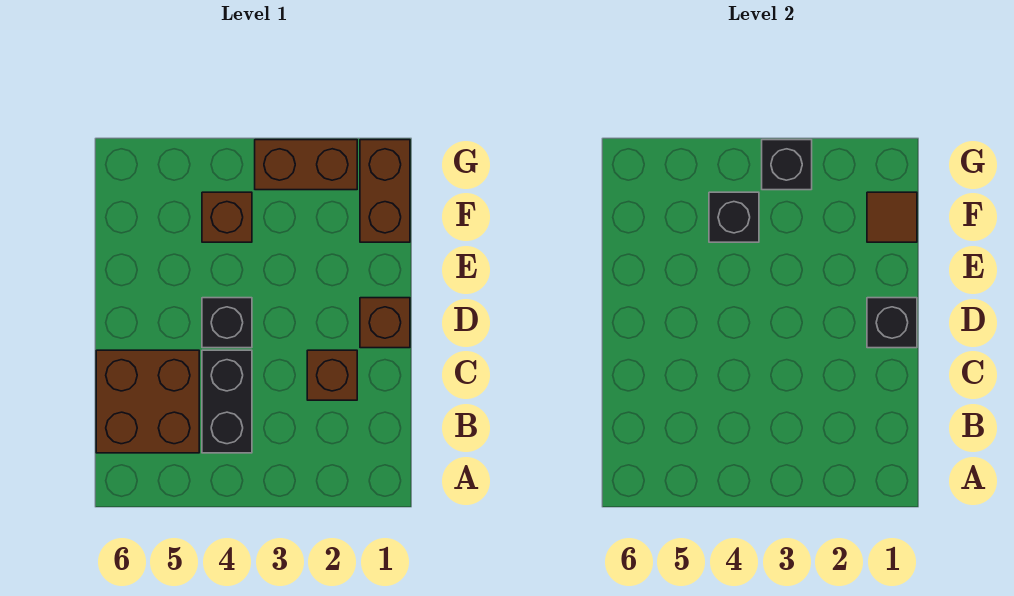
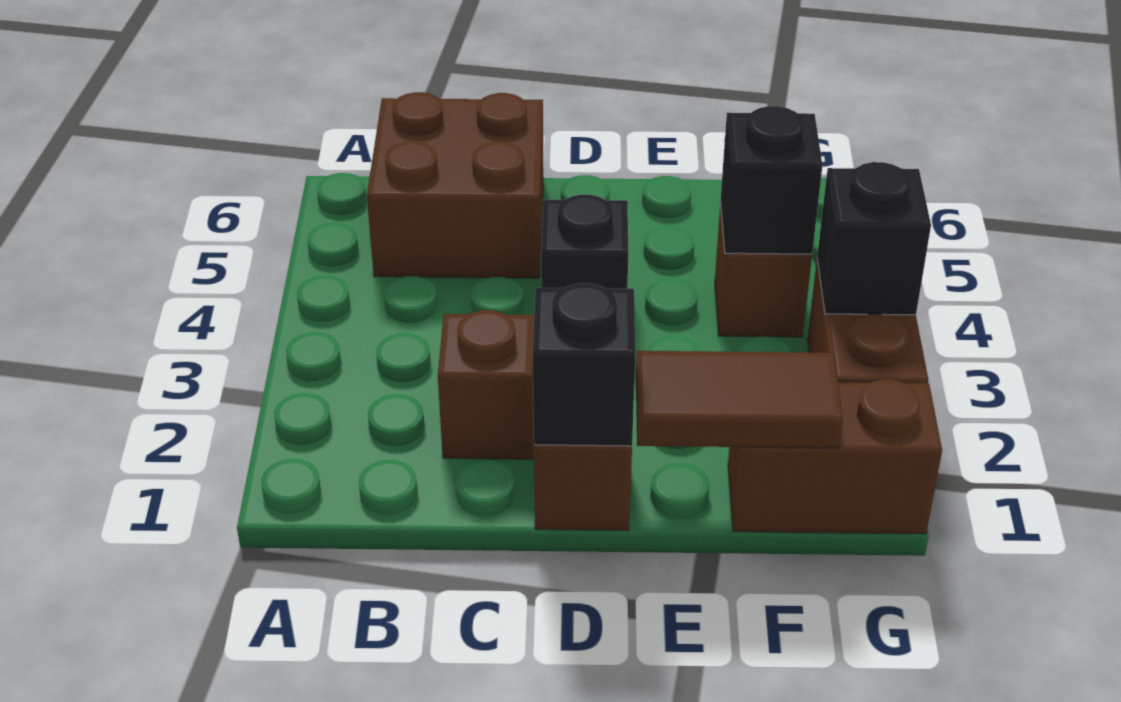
black brick B4:C4 level 1 -> none
brown tile F1 level 2 -> brown tile E1:F1 level 2

